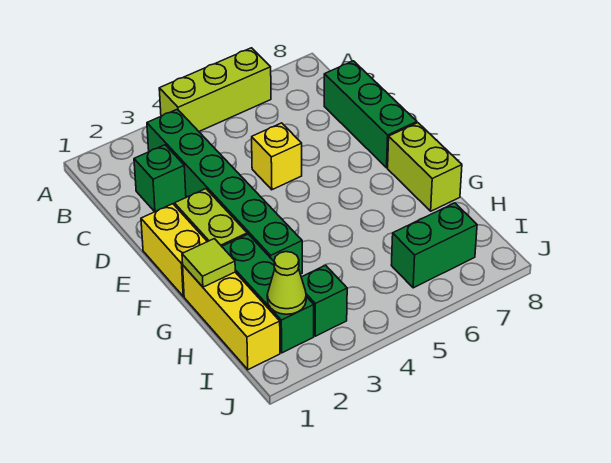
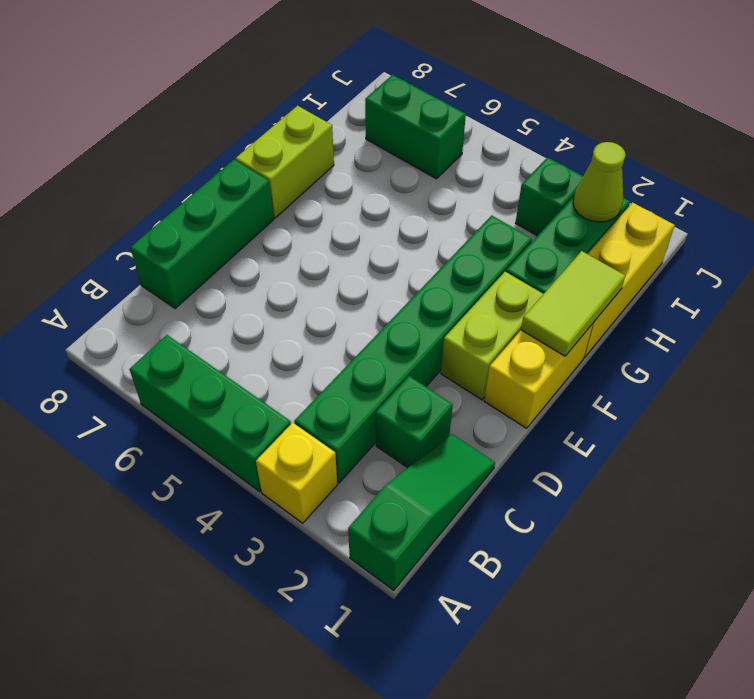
none -> green slope A1:C1 level 1 top A
lime brick A4:A6 level 1 -> green brick A4:A6 level 1
yellow brick D5 level 1 -> yellow brick A3 level 1
lime tile G1 level 2 -> lime tile F1:G1 level 2

